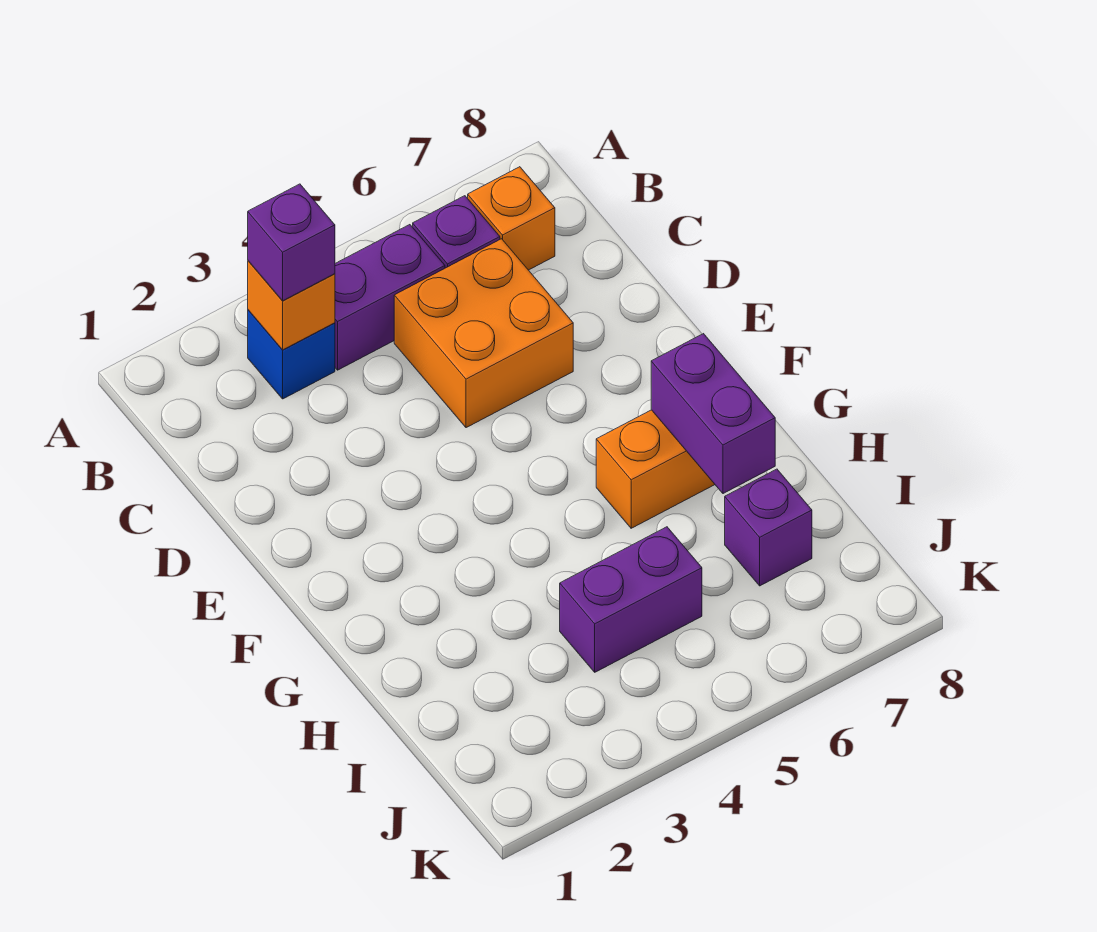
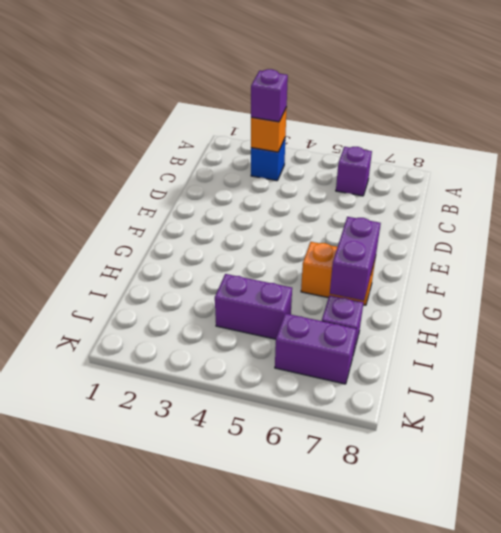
purple brick B4:B5 level 1 -> purple brick J6:J7 level 1
orange brick B7 level 1 -> none
orange brick C5:D6 level 1 -> none

